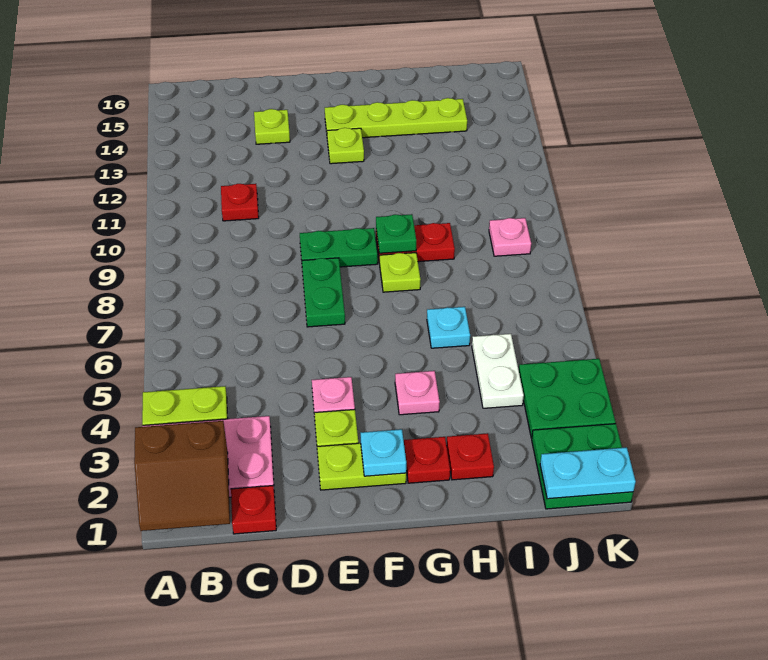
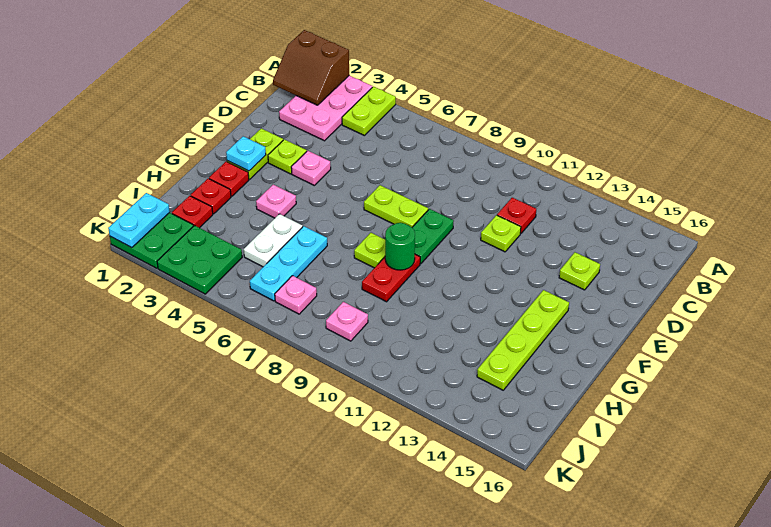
brown slope A1:B2 level 2 top 2 -> brown slope A1:B2 level 2 top A
red plate C1 level 1 -> red plate I2 level 1
green plate E7:E8 level 1 -> lime plate E7:E8 level 1
lime plate F13 level 1 -> lime plate D11 level 1
green plate G9 level 2 -> green round brick G9 level 2
cyan plate H6 level 1 -> cyan plate H6:J6 level 1
white plate I4:I5 level 1 -> white plate H5:I5 level 1
none -> pink plate J7 level 1

